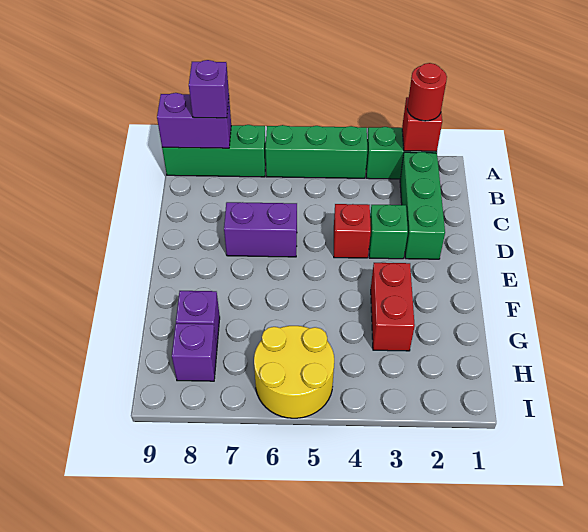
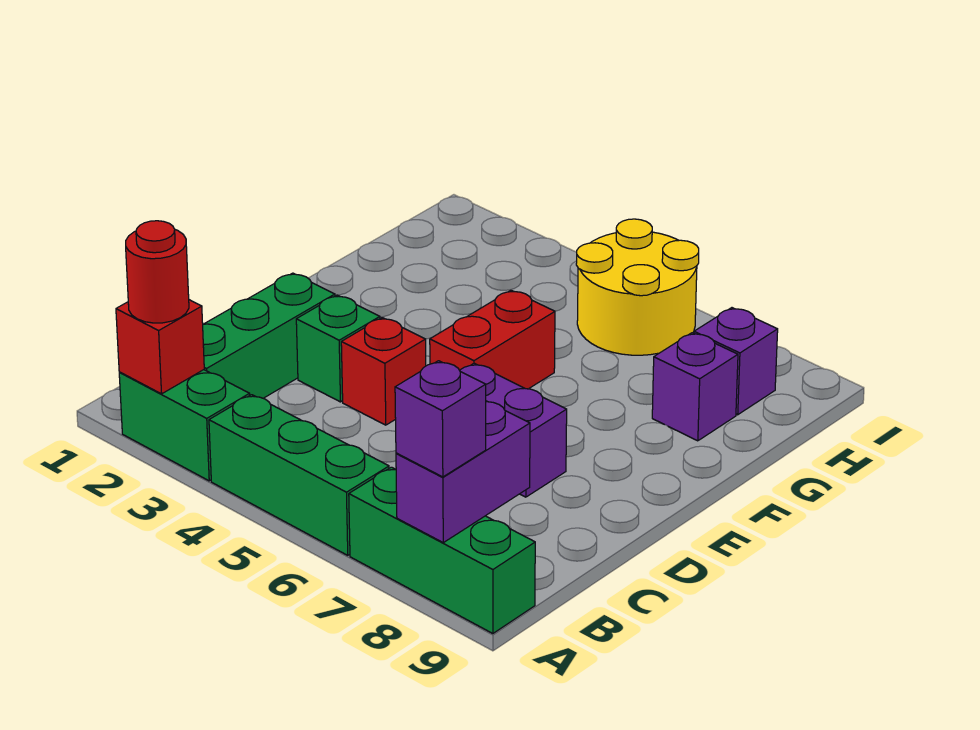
purple brick A8:A9 level 2 -> purple brick A8:B8 level 2
red brick F3:G3 level 1 -> red brick E5:F5 level 1

